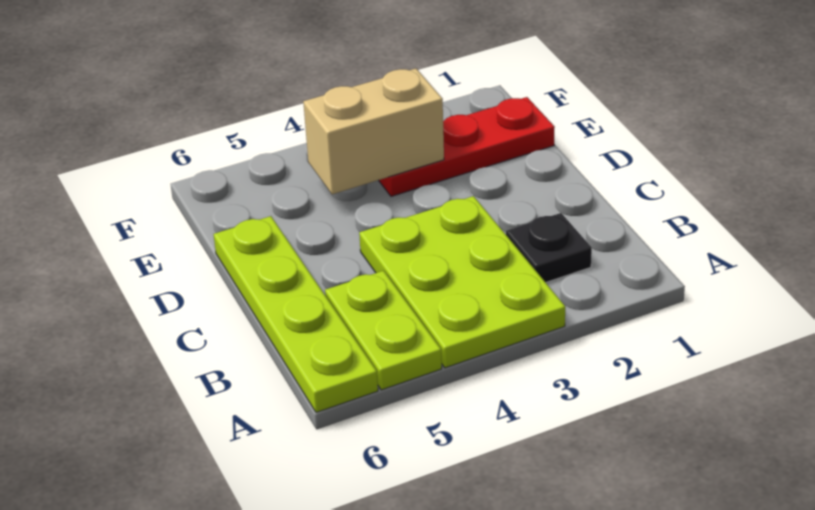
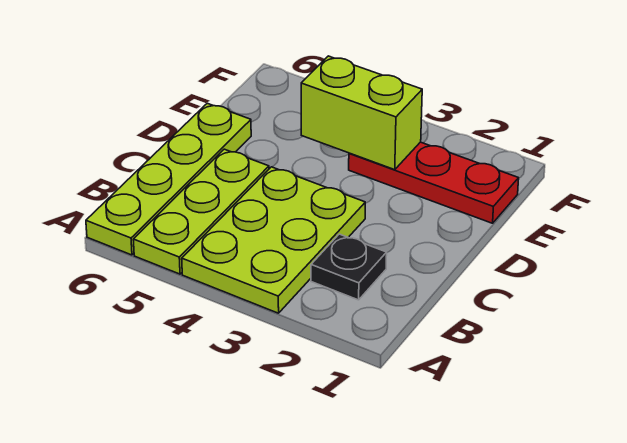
lime plate A5:B5 level 1 -> lime plate A5:C5 level 1
tan brick E3:E4 level 2 -> lime brick E3:E4 level 2

